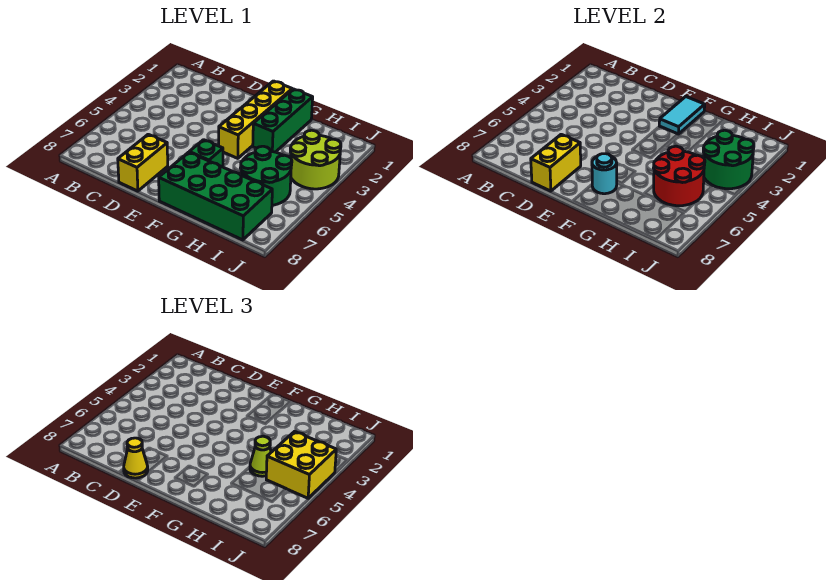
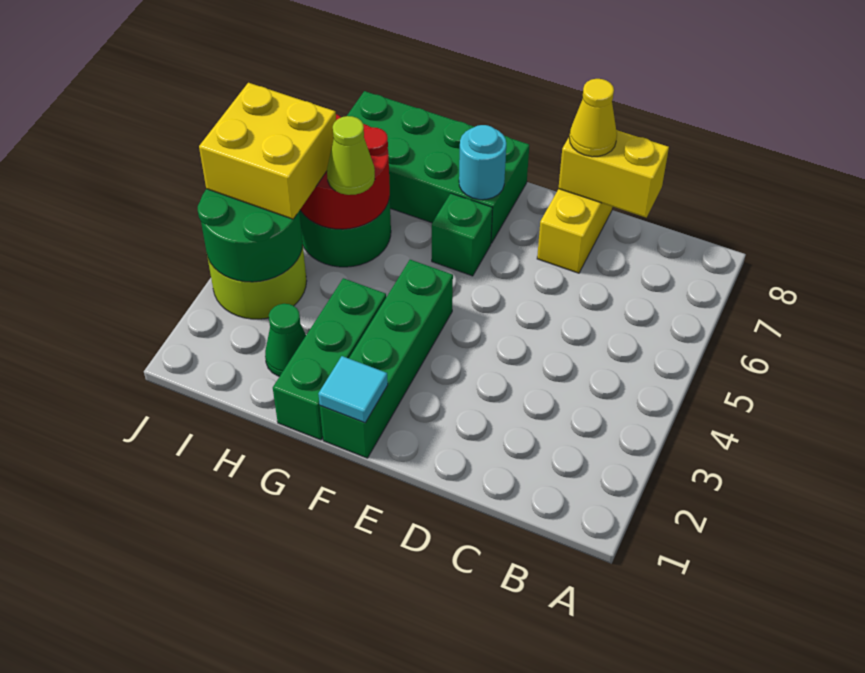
yellow brick D7:D8 level 2 -> yellow brick C8:D8 level 2
yellow brick F1:F4 level 1 -> green brick F1:F4 level 1
cyan tile F1:F2 level 2 -> cyan tile F1 level 2
none -> green cone H2 level 1

